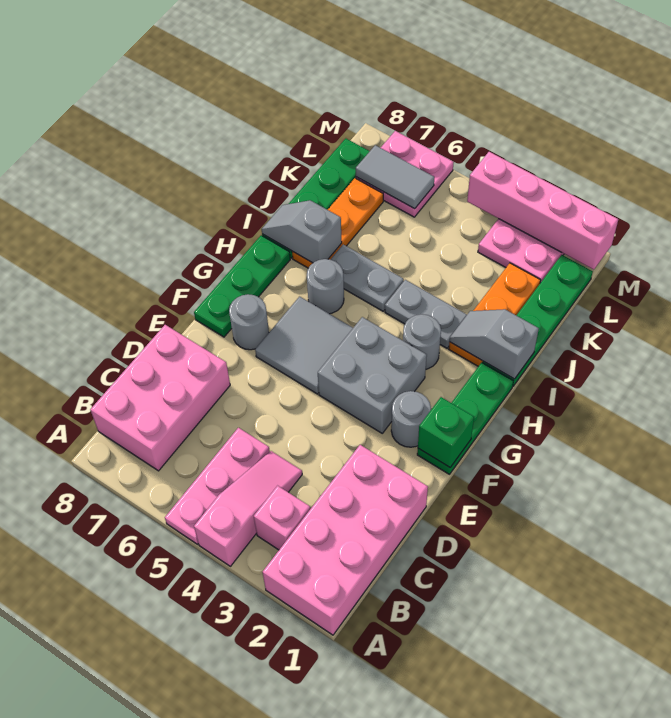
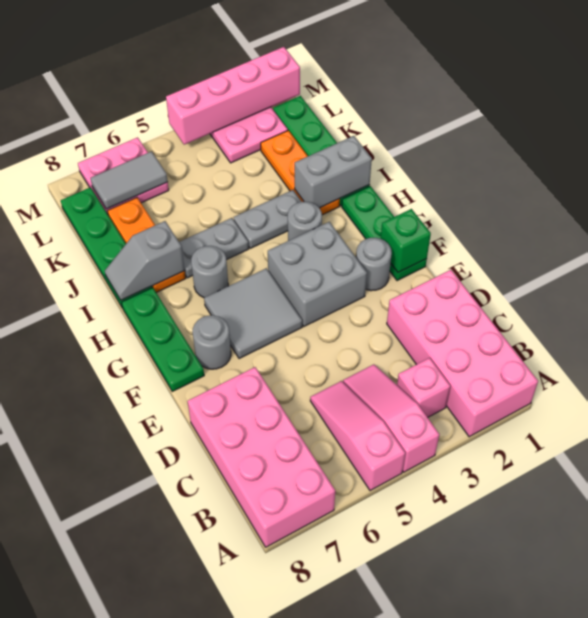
pink plate A5:C5 level 1 -> pink slope A5:C5 level 1 top A
pink brick B7:D8 level 1 -> pink brick A7:D8 level 1
grey slope I1:I2 level 2 top 1 -> grey brick I1:I2 level 2

